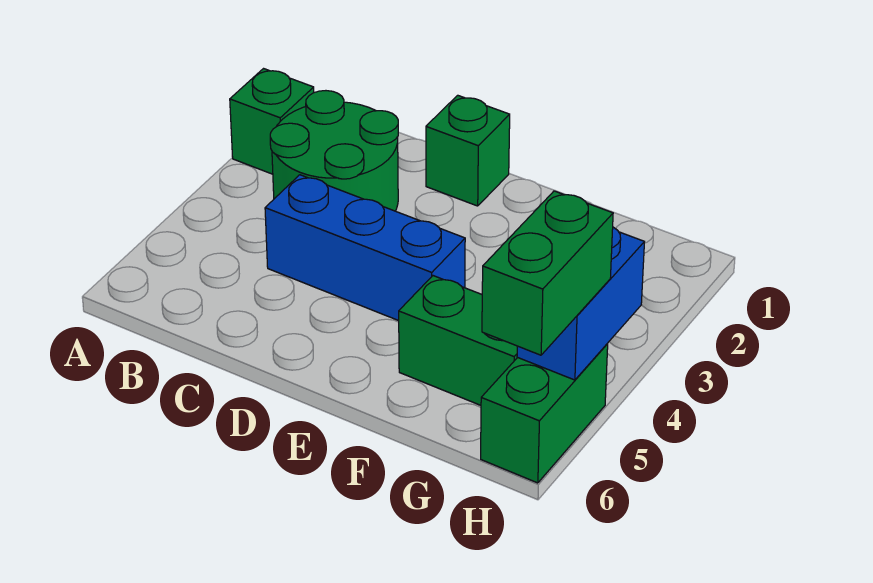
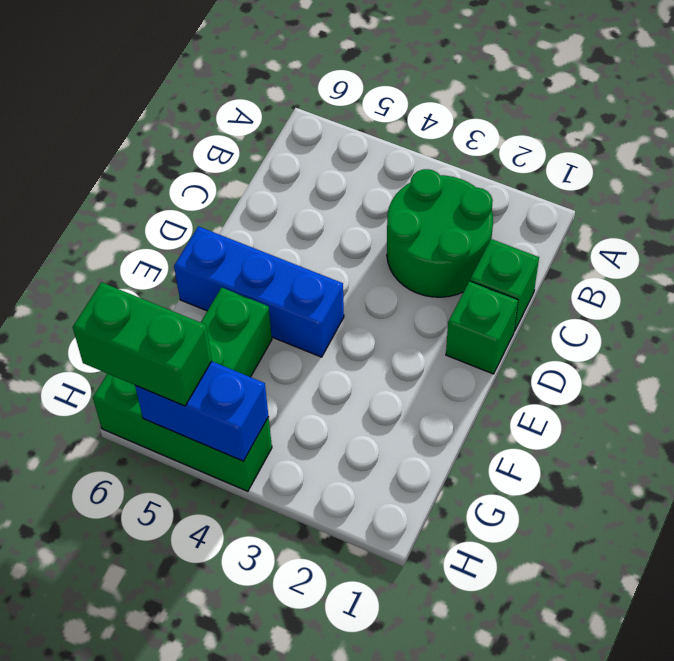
green brick A2 level 1 -> green brick C1 level 1
blue brick C4:E4 level 1 -> blue brick E4:E6 level 1
green brick H5:H6 level 1 -> green brick H4:H6 level 1

